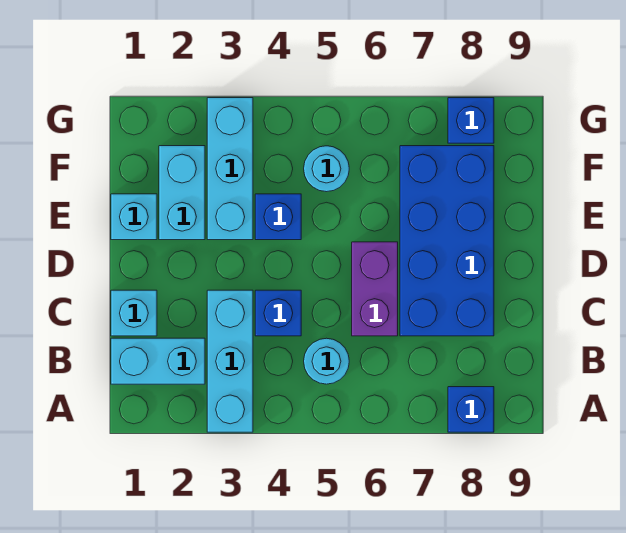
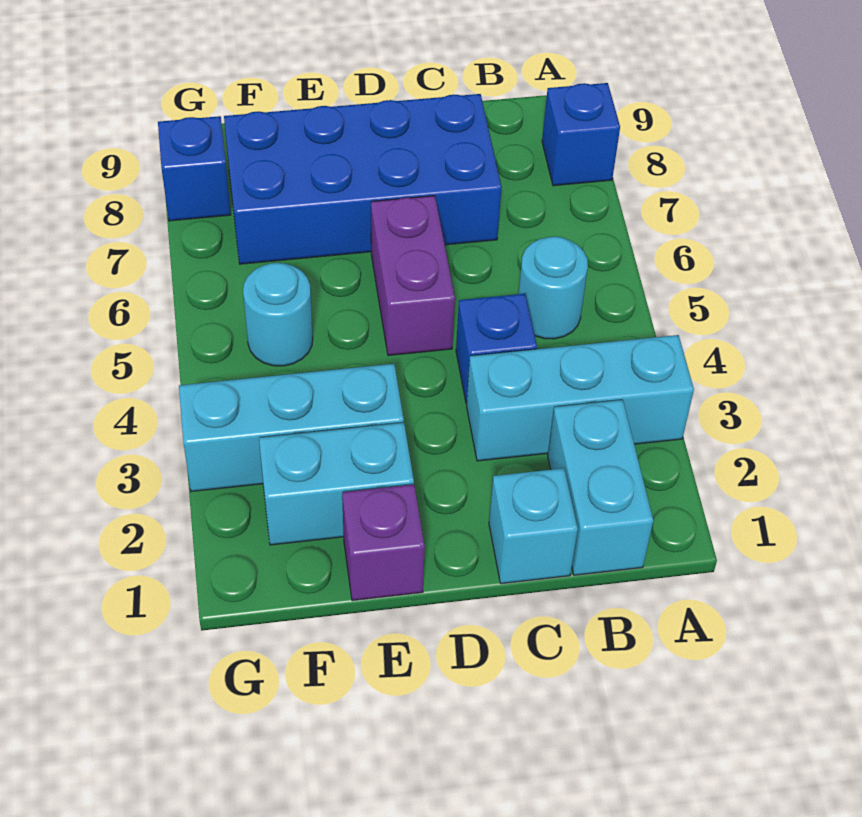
purple brick C6:D6 level 1 -> purple brick D5:D6 level 1
cyan brick E1 level 1 -> purple brick E1 level 1
blue brick E4 level 1 -> none

